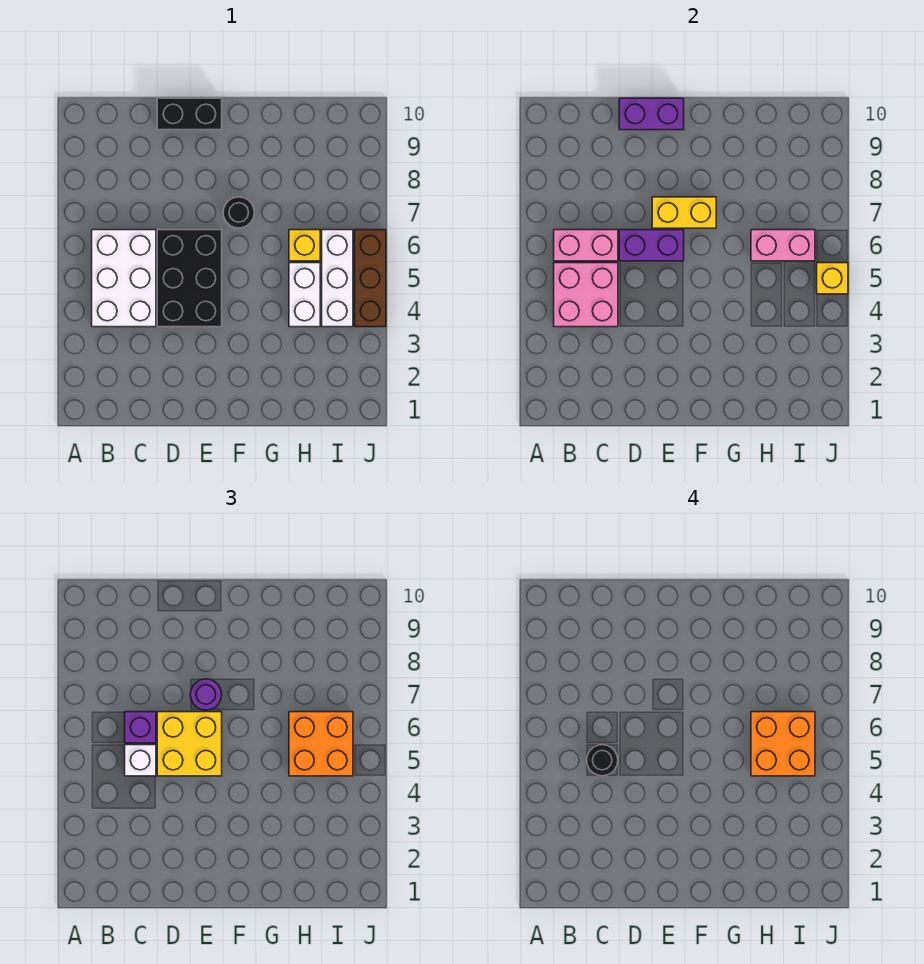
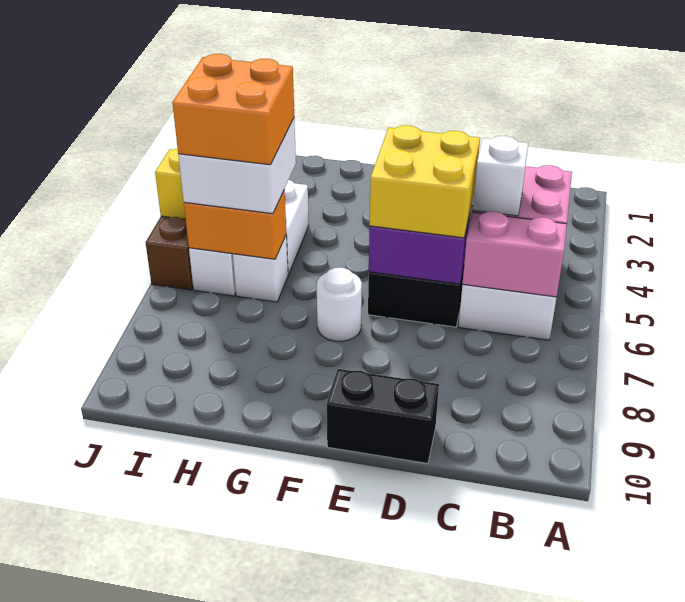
black round brick C5 level 4 -> none
purple brick C6 level 3 -> none
purple brick D10:E10 level 2 -> none
yellow brick E7:F7 level 2 -> none
purple round brick E7 level 3 -> none
black round brick F7 level 1 -> white round brick F7 level 1
orange brick H5:I6 level 3 -> white brick H5:I6 level 3
yellow brick H6 level 1 -> white brick H6 level 1
pink brick H6:I6 level 2 -> orange brick H6:I6 level 2

